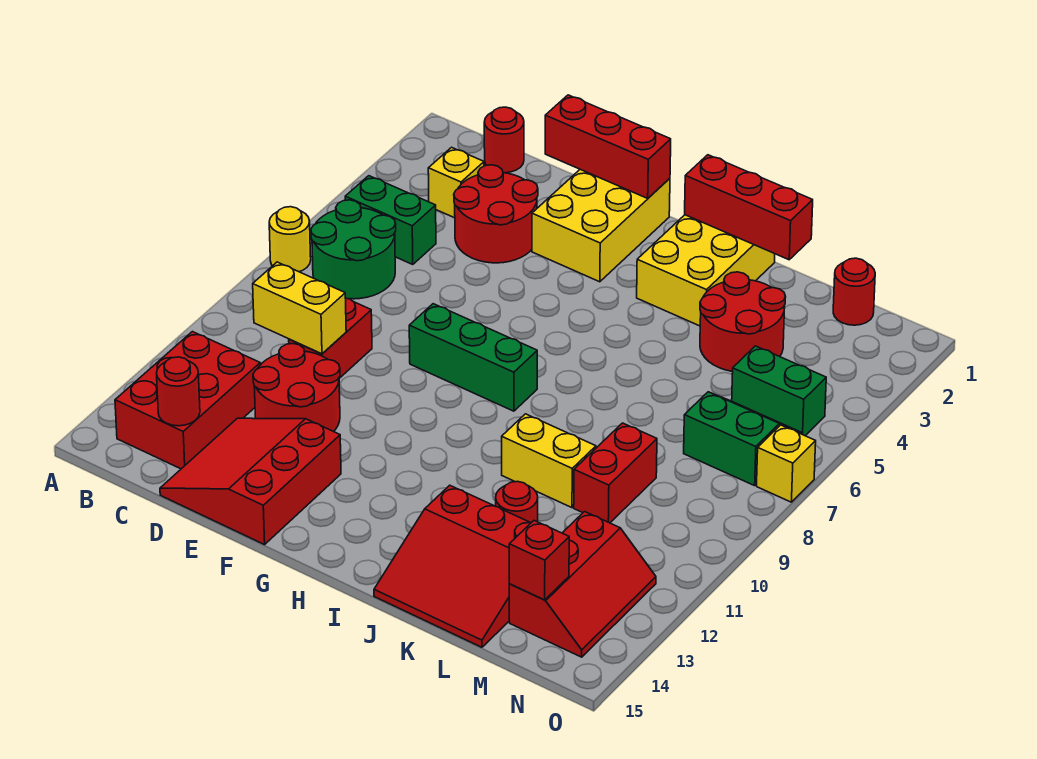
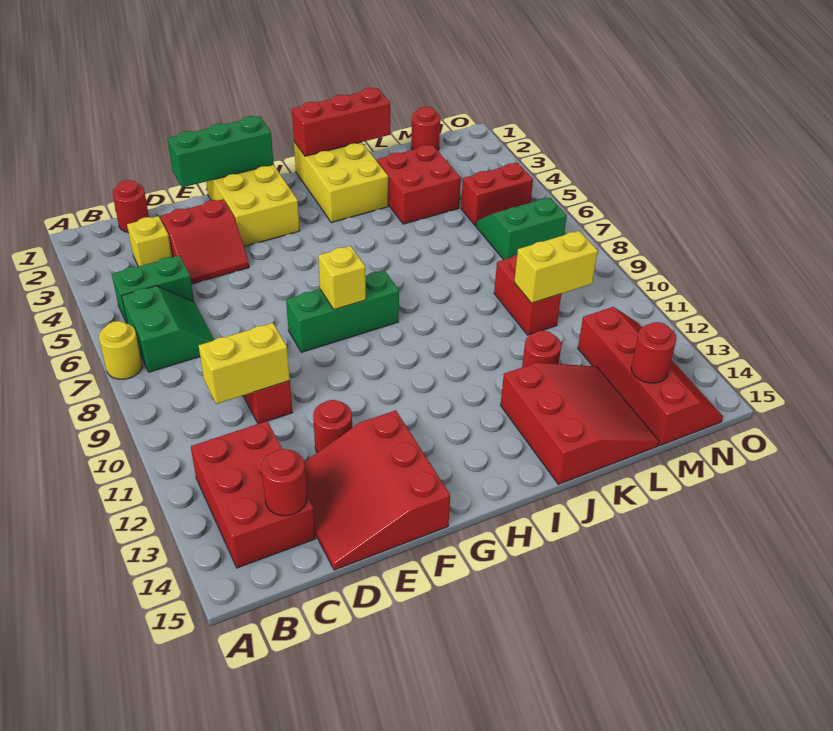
green round brick B6:C7 level 1 -> green slope B6:C7 level 1 top B
red round brick D3:E4 level 1 -> red slope D3:E4 level 1 top 3
red round brick D11:E12 level 1 -> red round brick E12 level 1
red brick E1:G1 level 2 -> green brick E1:G1 level 2
yellow brick J10:K10 level 1 -> yellow brick L10:M10 level 2
red slope J13:L15 level 1 top 13 -> red slope J13:L15 level 1 top J
red round brick K3:L4 level 1 -> red brick K3:L4 level 1
green brick M5:N5 level 1 -> red brick M5:N5 level 1
red slope M12:N14 level 1 top M -> red slope M12:N15 level 1 top M
red brick M14 level 2 -> red round brick M14 level 2
yellow brick O7 level 1 -> yellow brick G8 level 2

